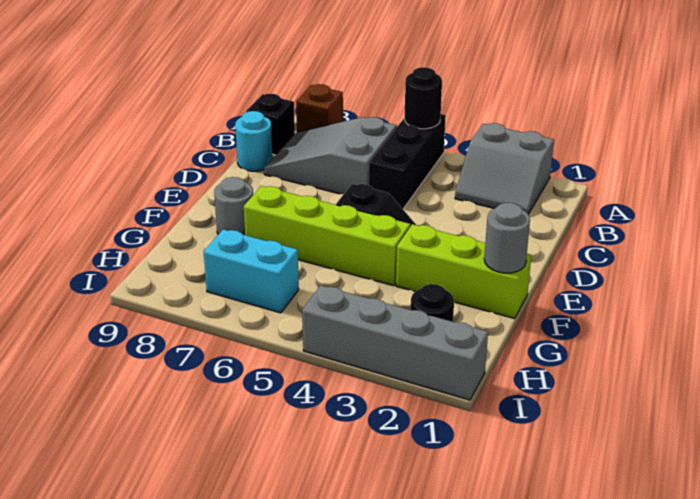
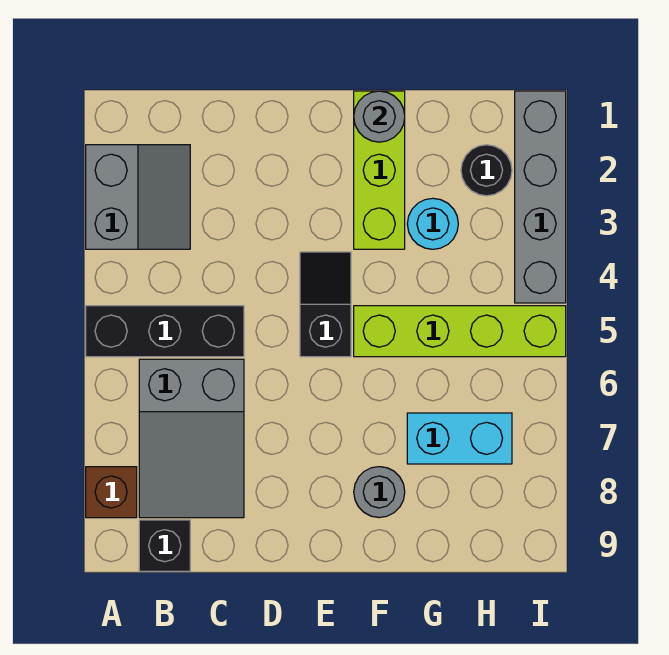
black round brick A5 level 2 -> none
cyan round brick C9 level 1 -> cyan round brick G3 level 1
lime brick F4:F7 level 1 -> lime brick F5:I5 level 1
cyan brick H6:H7 level 1 -> cyan brick G7:H7 level 1

